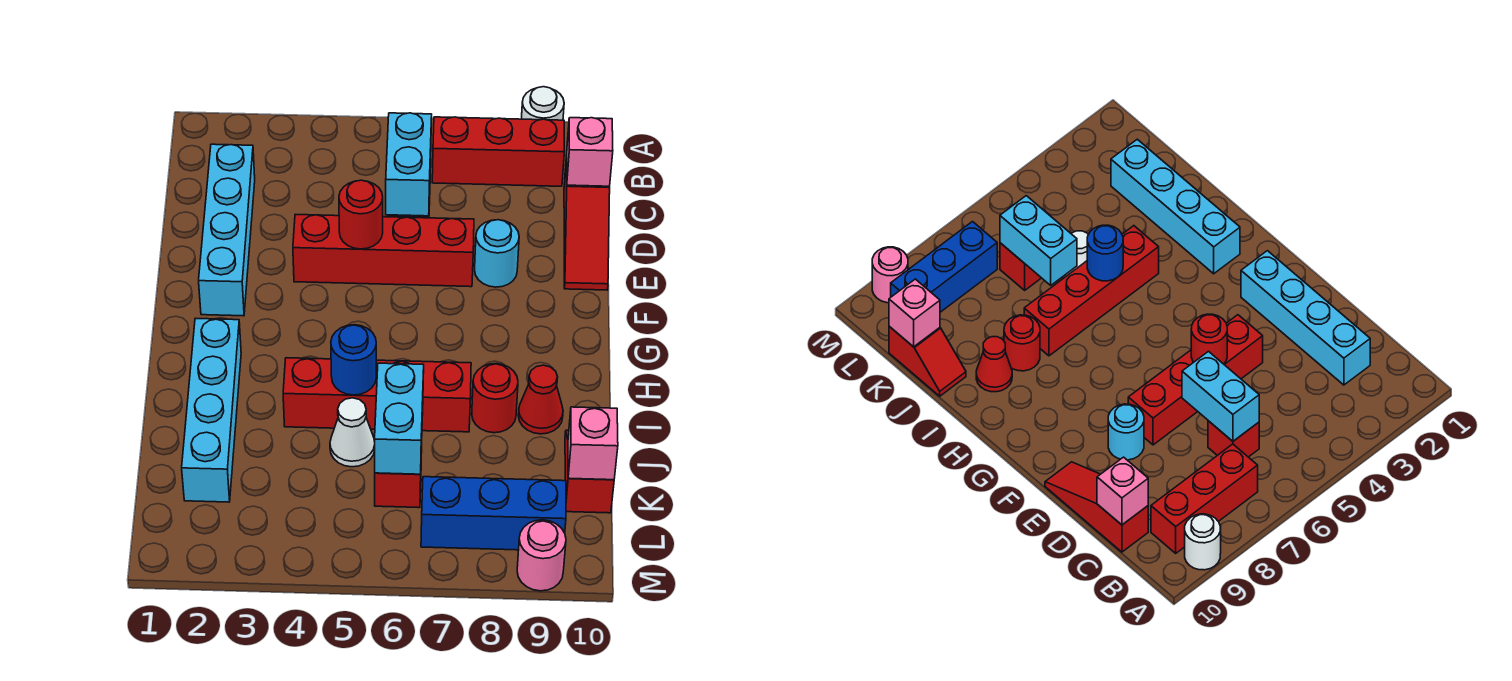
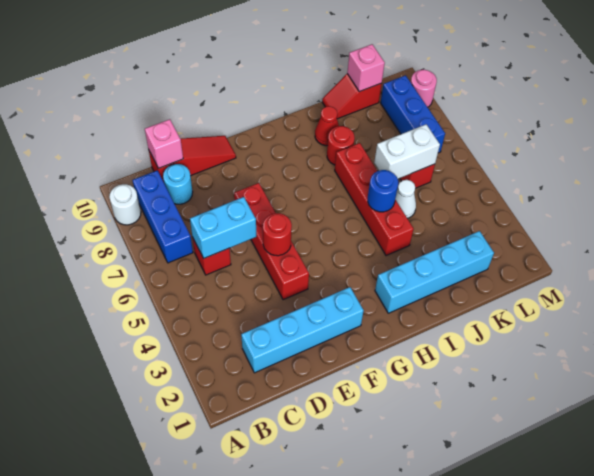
red brick B7:B9 level 1 -> blue brick B7:B9 level 1
cyan round brick E8 level 1 -> cyan round brick C9 level 1
cyan brick J6:K6 level 2 -> white brick J6:K6 level 2

